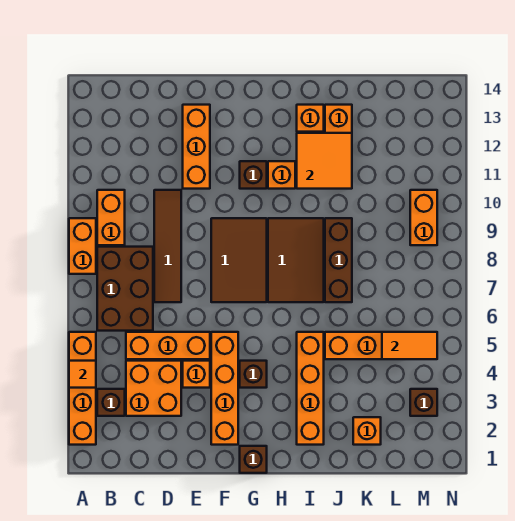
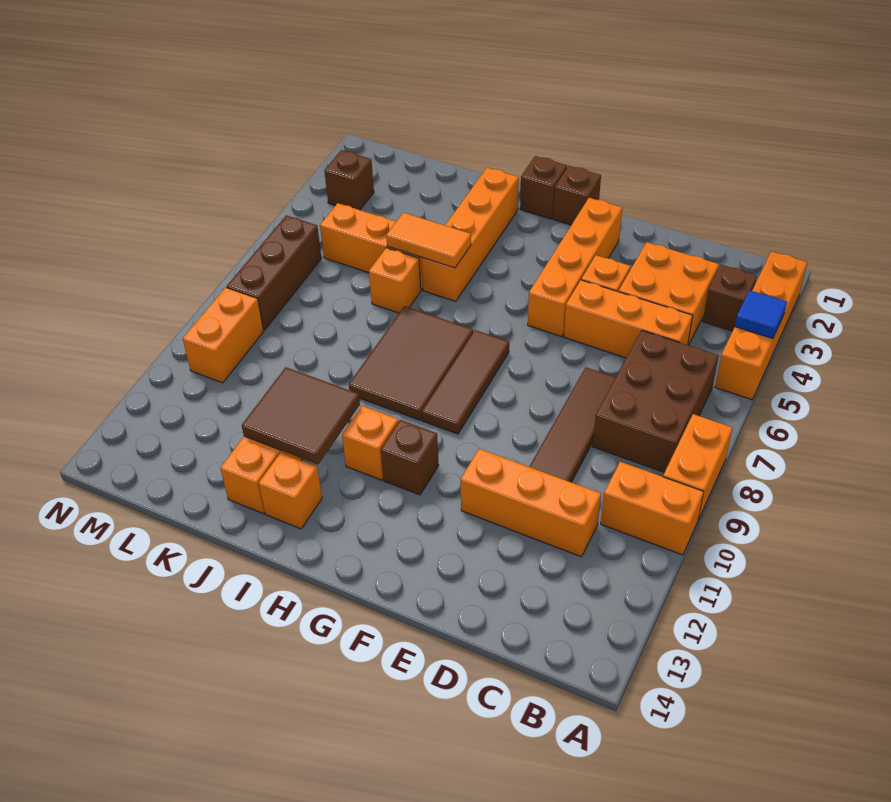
orange tile A4 level 2 -> blue tile A4 level 2
orange brick B9:B10 level 1 -> orange brick A10:B10 level 1
orange brick E11:E13 level 1 -> orange brick C11:E11 level 1
brown tile F7:G9 level 1 -> brown tile G7:G9 level 1
brown brick G4 level 1 -> brown brick H1 level 1
orange tile I11:J12 level 2 -> brown tile I11:J12 level 2
brown brick J7:J9 level 1 -> brown brick M6:M8 level 1
orange brick K2 level 1 -> orange brick J6 level 1
orange tile L5:M5 level 2 -> orange tile I5:J5 level 2

